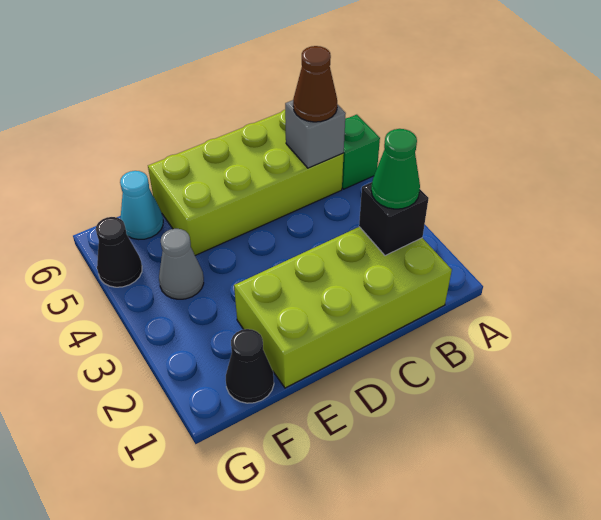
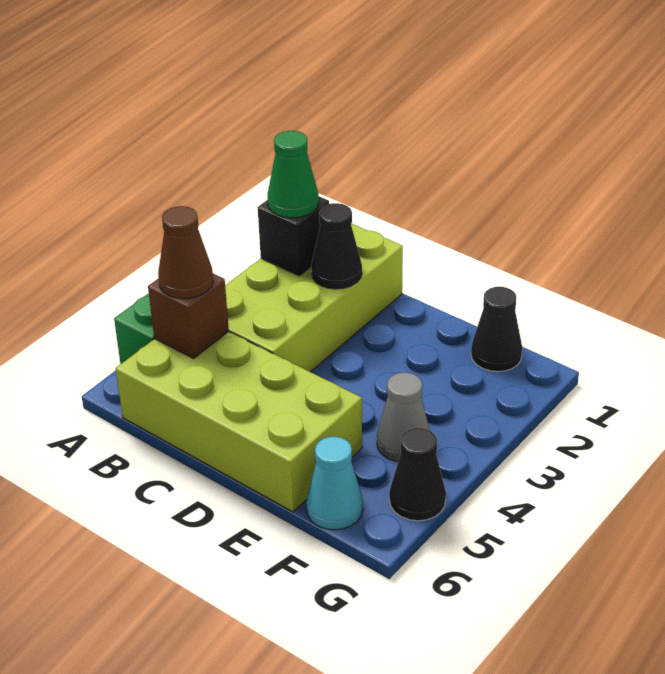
lime brick B1:E2 level 1 -> lime brick B1:C4 level 1
grey brick B5 level 2 -> brown brick B5 level 2
none -> black cone C2 level 2

